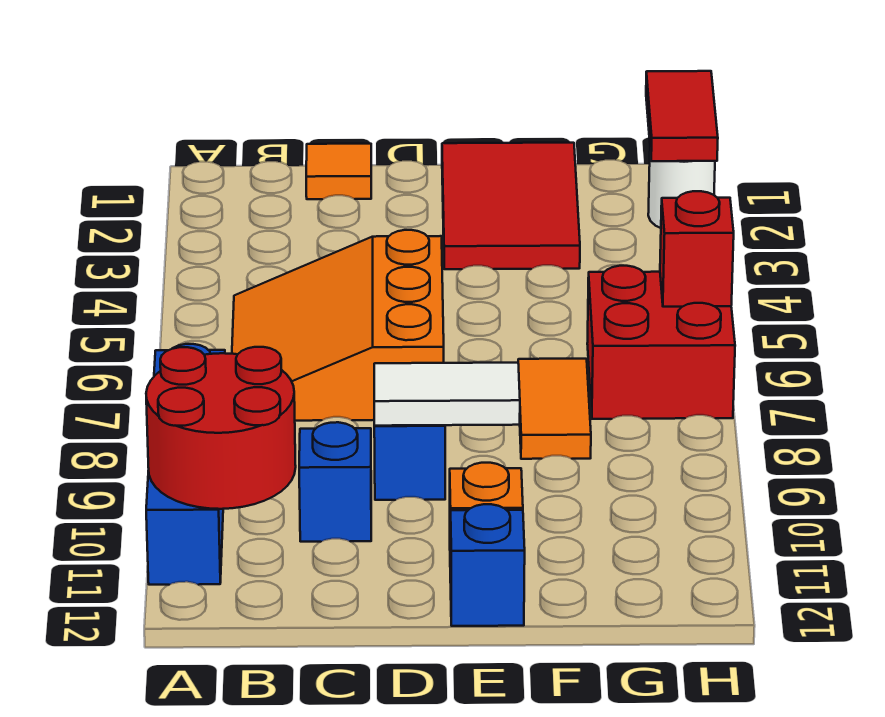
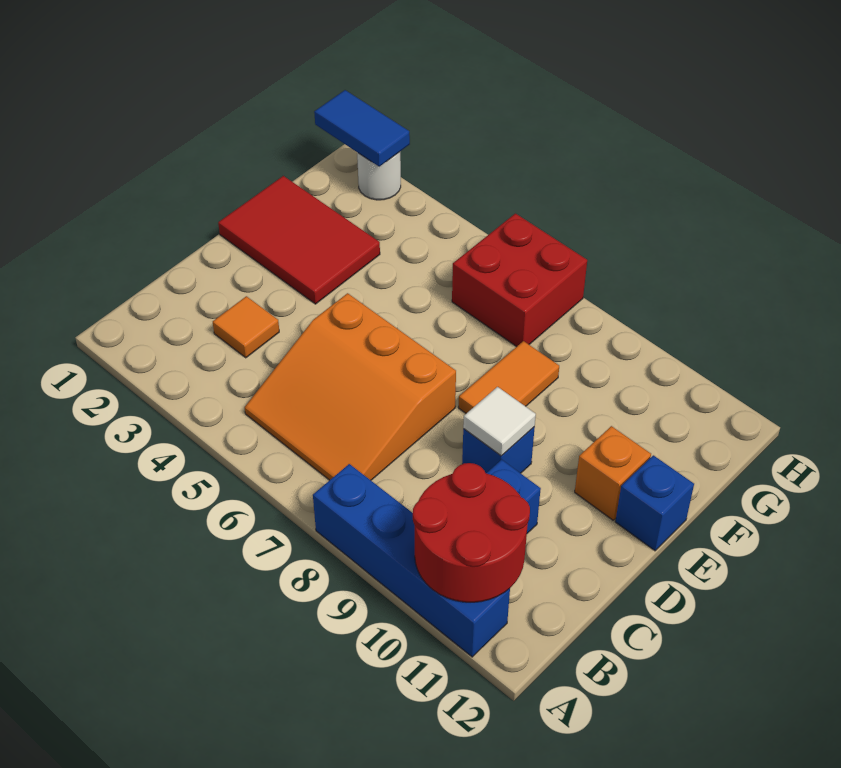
orange tile C1 level 1 -> orange tile C3 level 1
white tile D9:E9 level 2 -> white tile D9 level 2
orange tile F7:F8 level 1 -> orange tile E8:F8 level 1
red tile H1:H2 level 2 -> blue tile H1:H2 level 2
red brick H6 level 2 -> none

